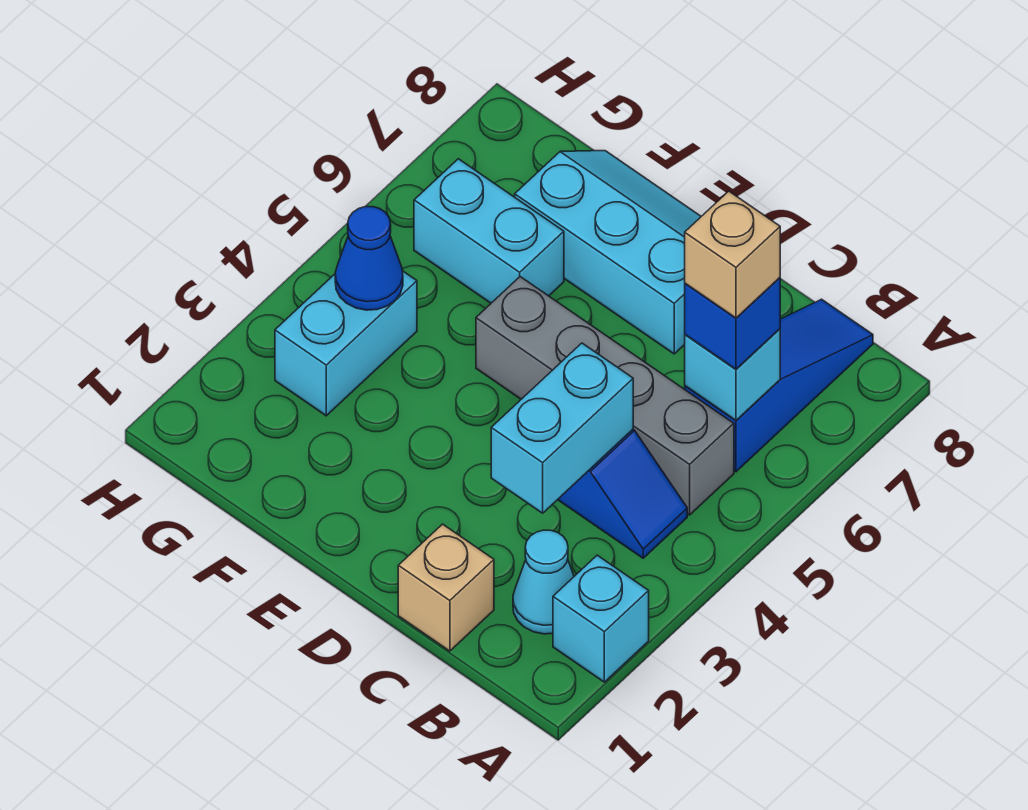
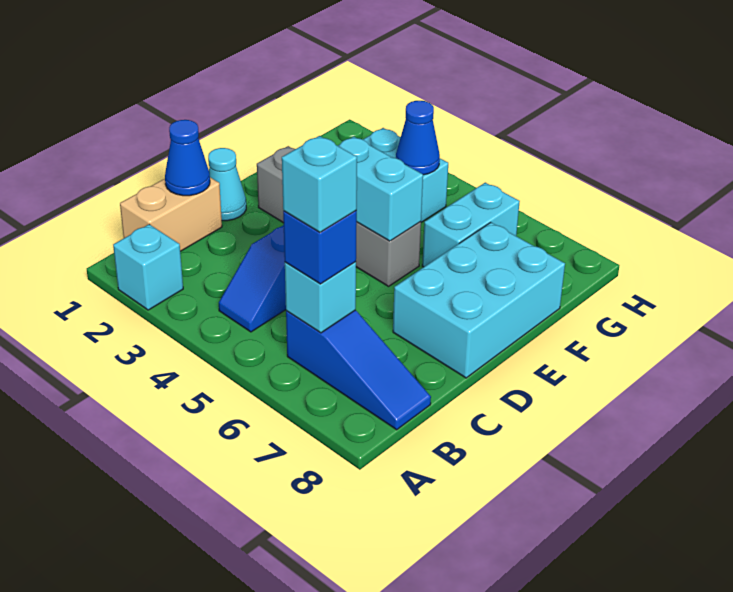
cyan cone B2 level 1 -> cyan cone D1 level 1
grey brick B5:E5 level 1 -> grey brick E2:E5 level 1
tan brick B6 level 4 -> cyan brick B6 level 4
tan brick C1 level 1 -> tan brick B1:C1 level 1
none -> blue cone C1 level 2
cyan brick C3:C4 level 2 -> cyan brick E4:E5 level 2
cyan slope D7:F8 level 1 top 7 -> cyan brick D7:F8 level 1

